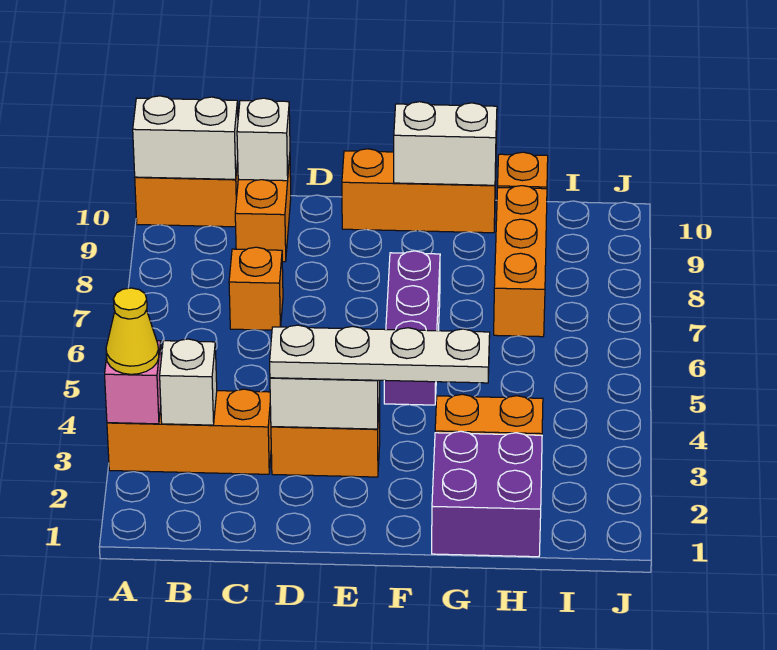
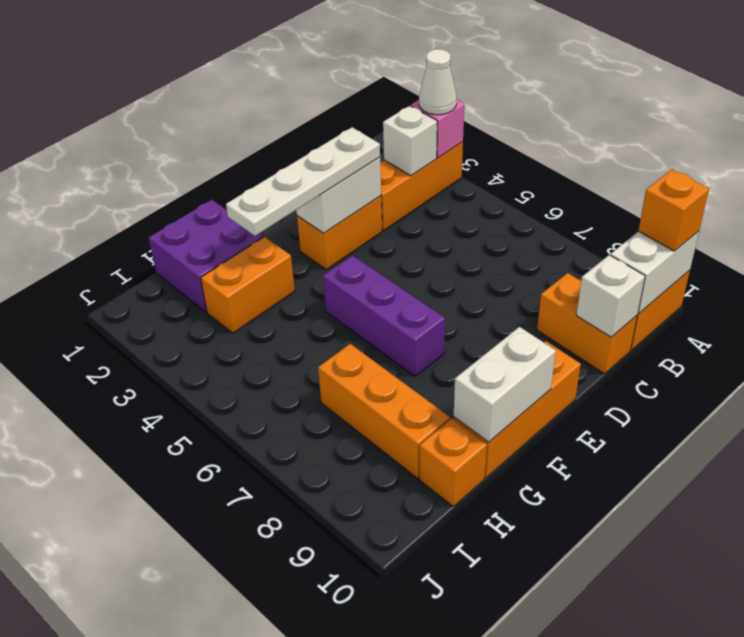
yellow cone A3 level 3 -> white cone A3 level 3
orange brick C7 level 1 -> orange brick A10 level 3

